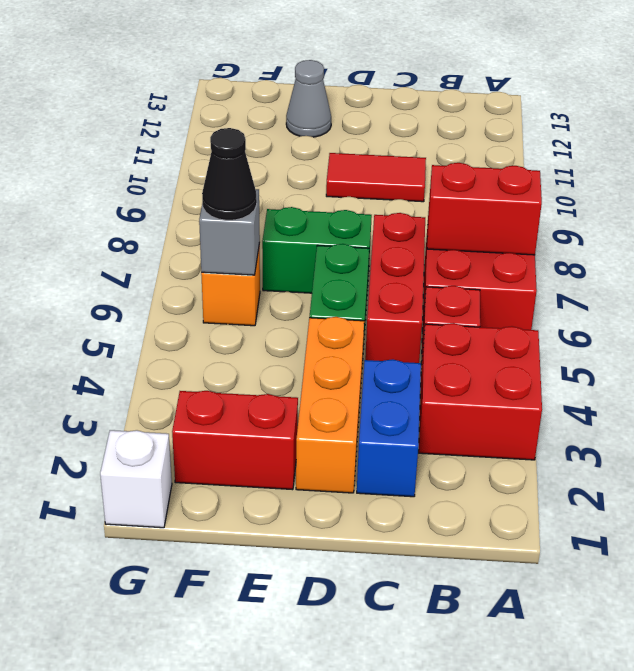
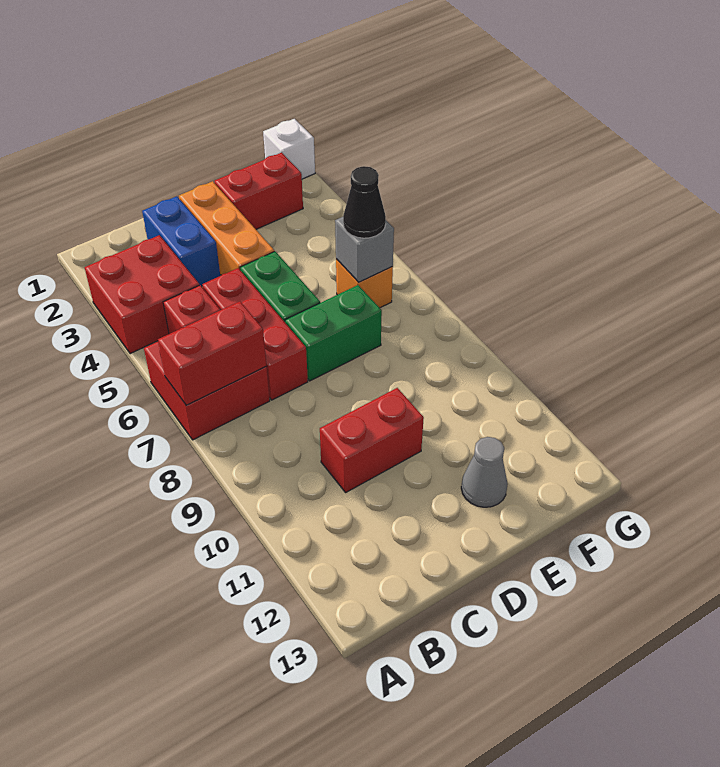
red tile C10:D10 level 1 -> red brick C10:D10 level 1

